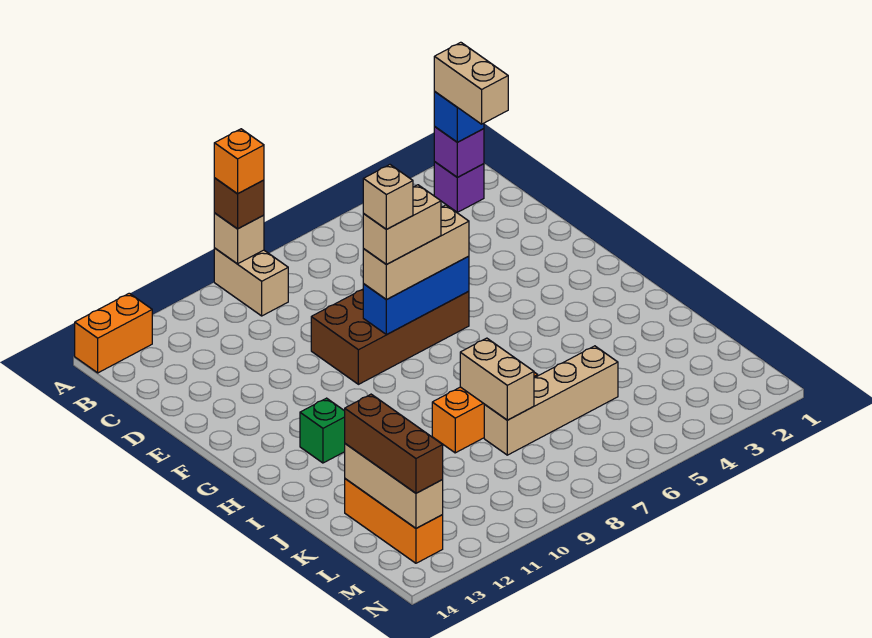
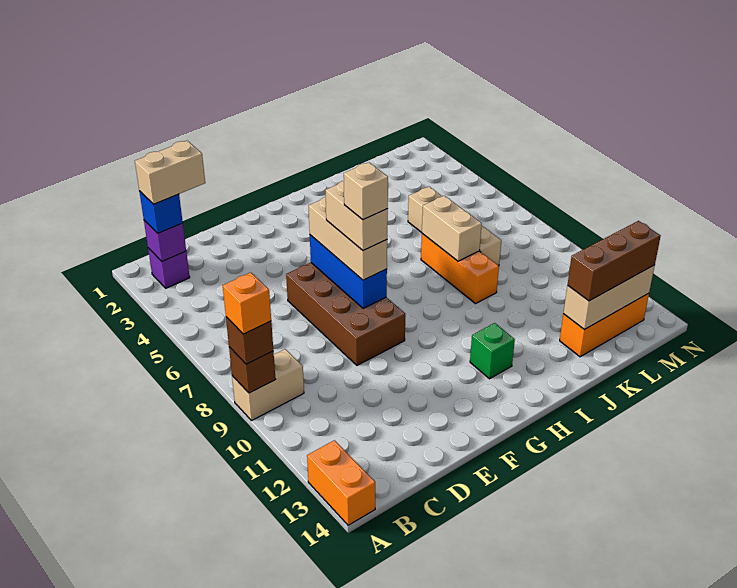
tan brick A9 level 2 -> brown brick A9 level 2
tan brick J8:K8 level 2 -> tan brick J7:J8 level 2

